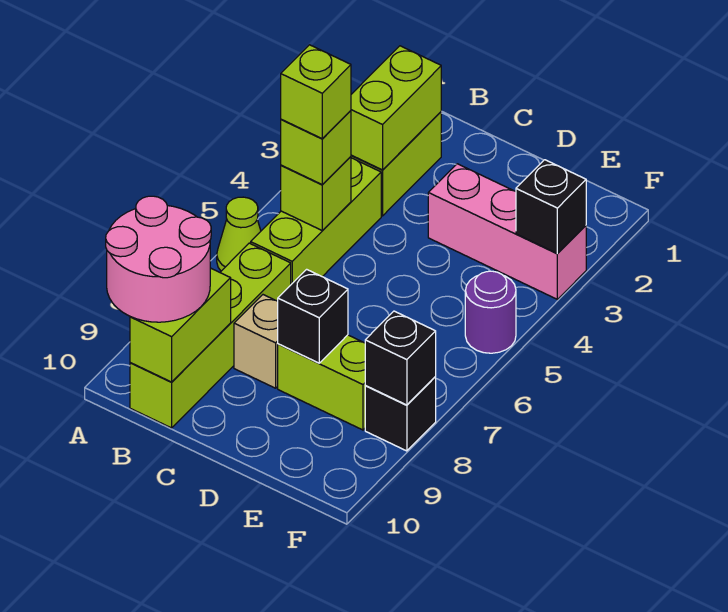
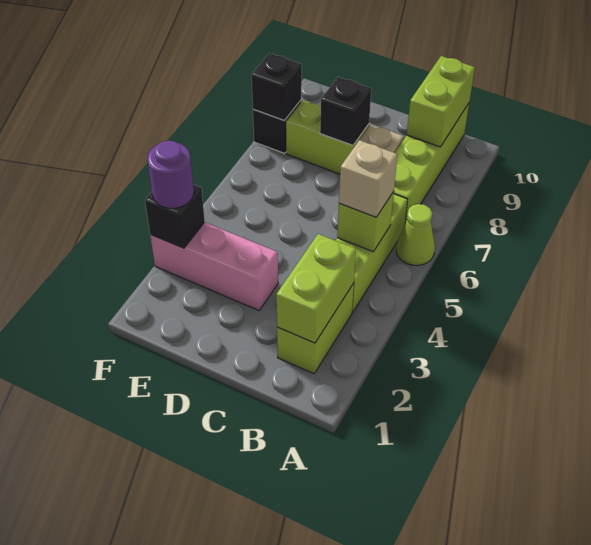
pink round brick A9:B10 level 3 -> none
lime brick B5 level 3 -> tan brick B5 level 3
lime brick B5 level 4 -> none
purple round brick F5 level 1 -> purple round brick F3 level 3

